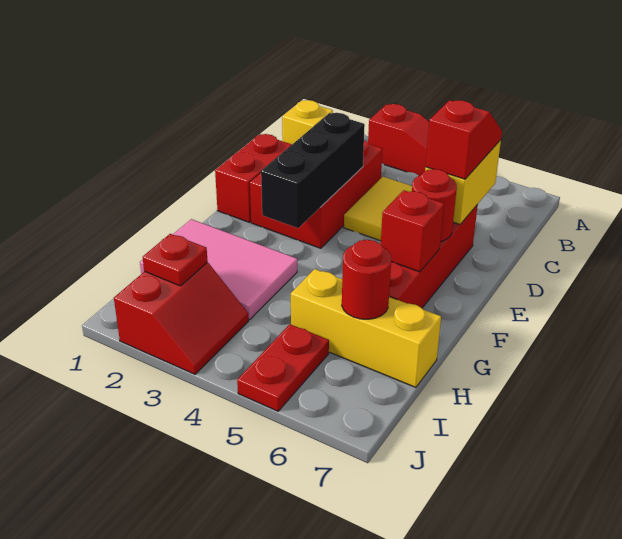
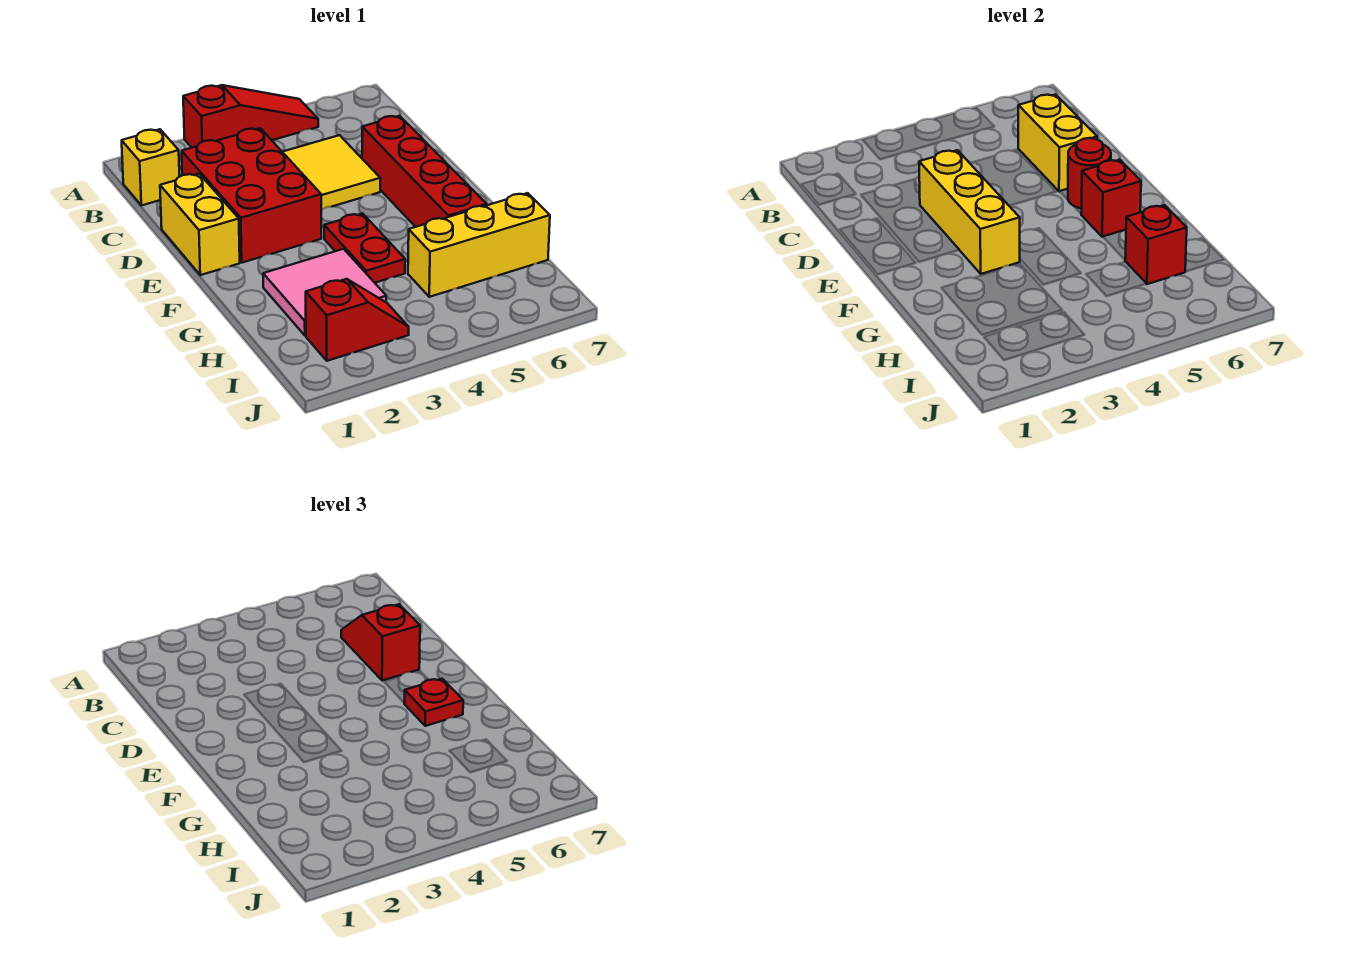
red brick D1:E1 level 1 -> yellow brick D1:E1 level 1
black brick D3:F3 level 2 -> yellow brick D3:F3 level 2
pink tile G1:H3 level 1 -> pink tile G2:H3 level 1
red round brick H6 level 2 -> red brick H6 level 2
red slope I2:J3 level 1 top 2 -> red slope I2:I3 level 1 top 2
red plate I2 level 2 -> red plate F6 level 3
red plate I5:J5 level 1 -> red plate F4:G4 level 1

